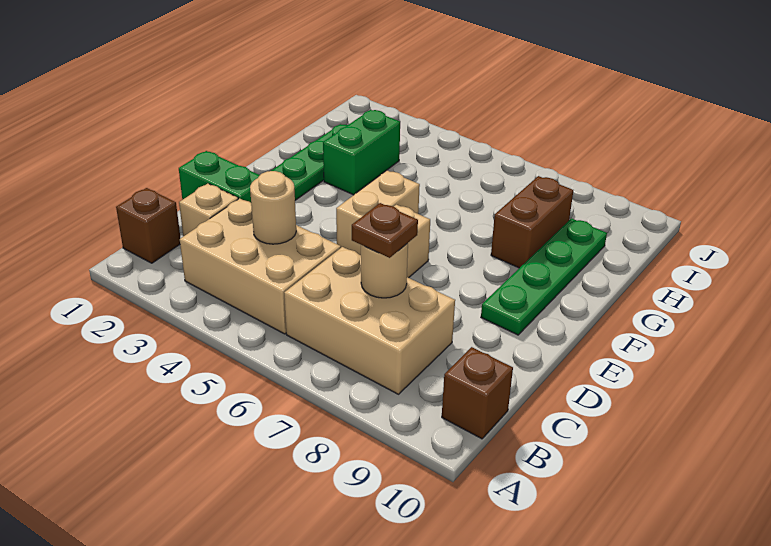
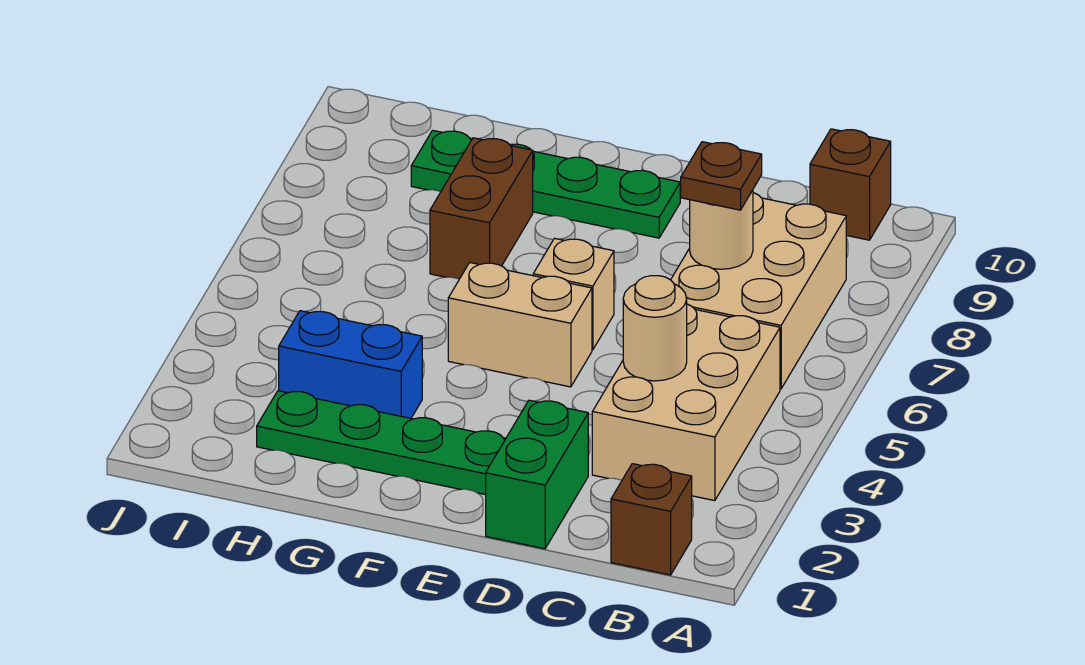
tan brick C2 level 1 -> none
green brick G3:H3 level 1 -> blue brick G3:H3 level 1
brown brick G8:H8 level 1 -> brown brick G7:G8 level 1

